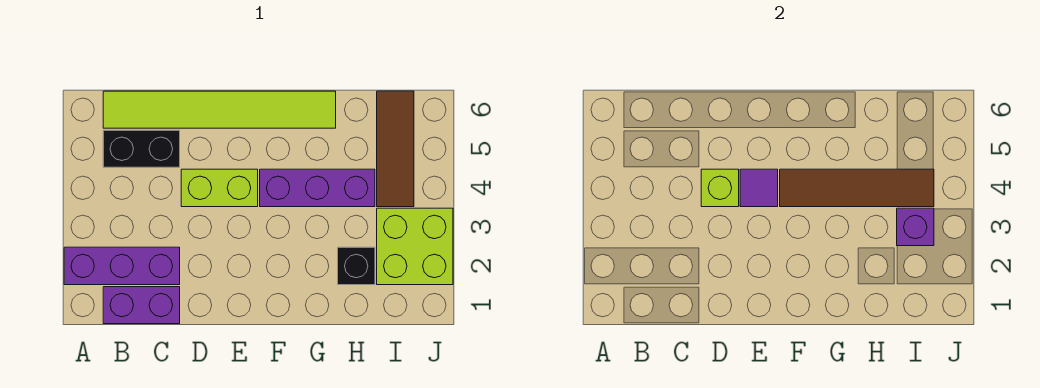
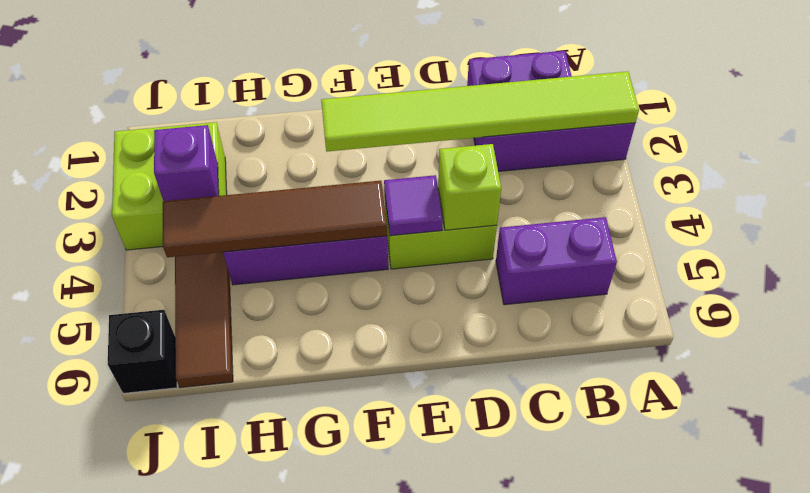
black brick B5:C5 level 1 -> purple brick B5:C5 level 1
lime tile B6:G6 level 1 -> lime tile A2:F2 level 2
black brick H2 level 1 -> black brick J6 level 1

